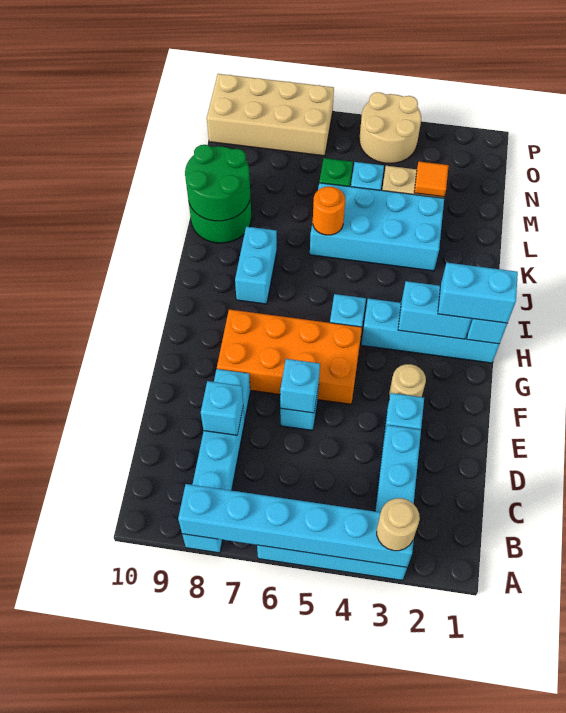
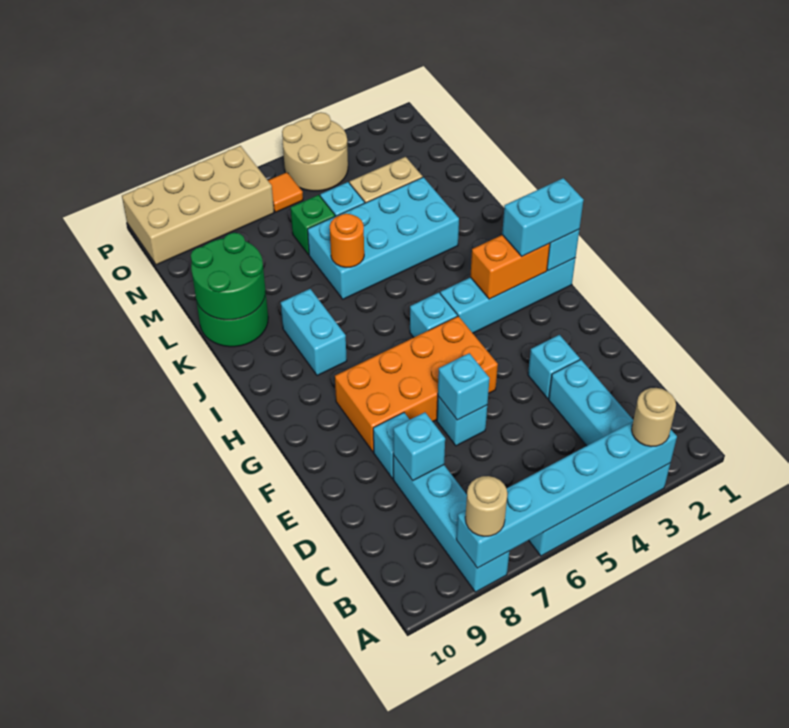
tan round brick F3 level 1 -> tan round brick A8 level 3
cyan brick H2:H3 level 2 -> orange brick H2:H3 level 2
orange tile M3 level 2 -> orange tile O6 level 1

